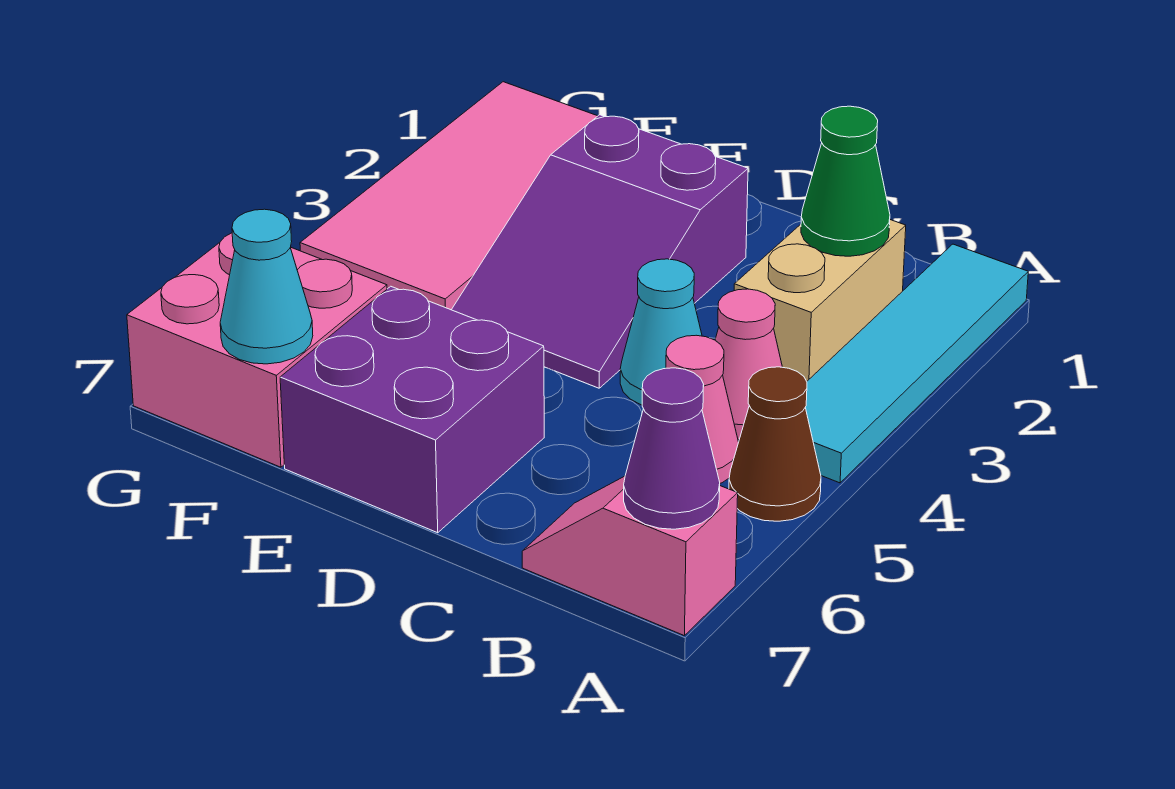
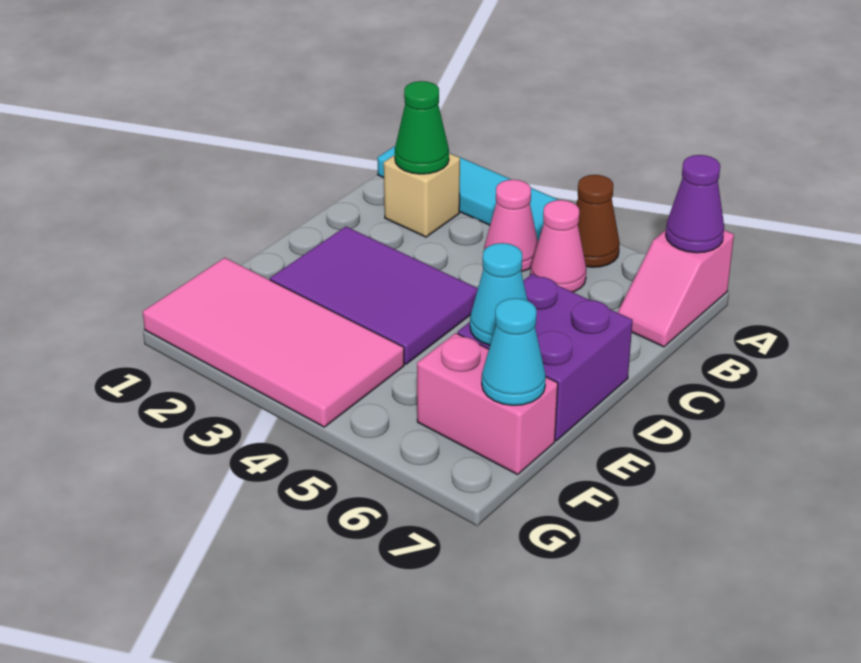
tan brick B2:B3 level 1 -> tan brick B2 level 1
cyan cone C4 level 1 -> cyan cone E6 level 2
purple slope D2:E4 level 1 top 2 -> purple tile D2:E4 level 1
pink brick F6:G7 level 1 -> pink brick F6:F7 level 1

